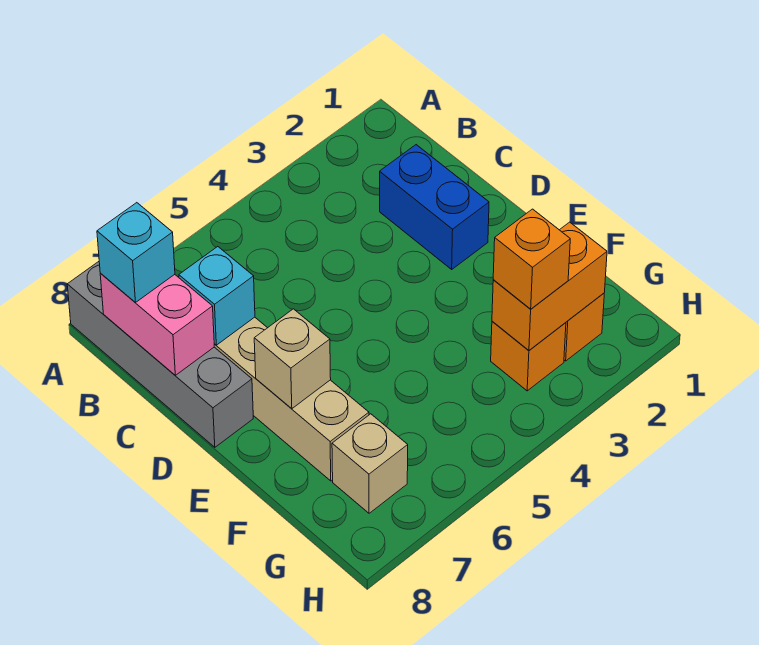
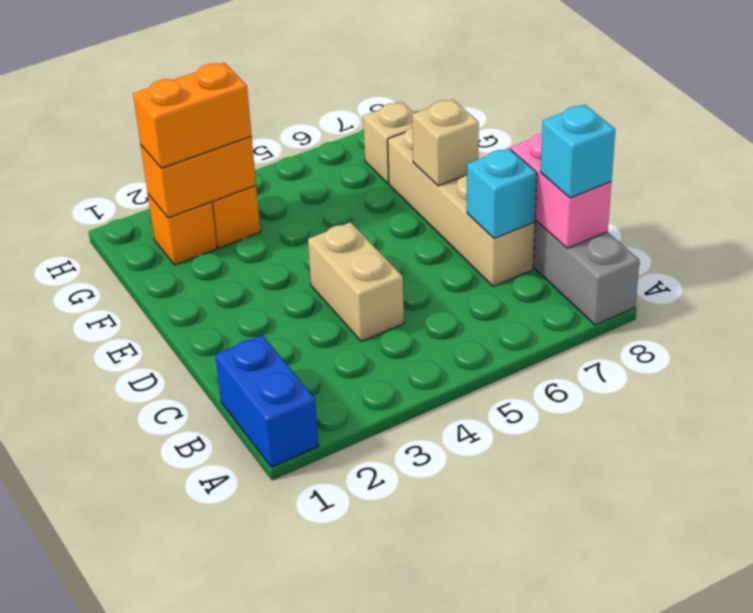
blue brick C2:D2 level 1 -> blue brick A1:B1 level 1
none -> tan brick C4:D4 level 1
orange brick G3 level 3 -> orange brick G2:G3 level 3

